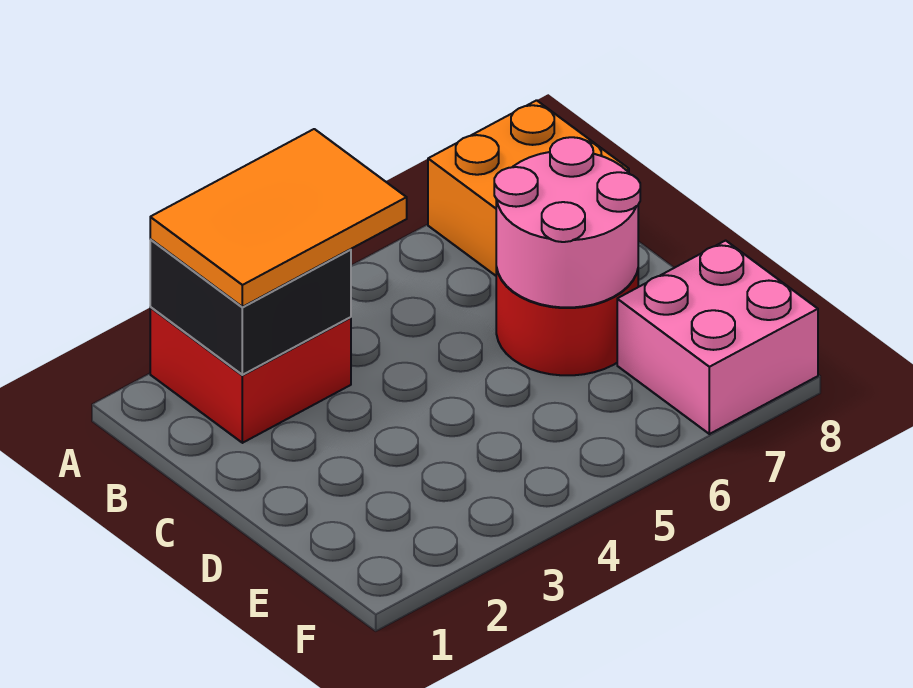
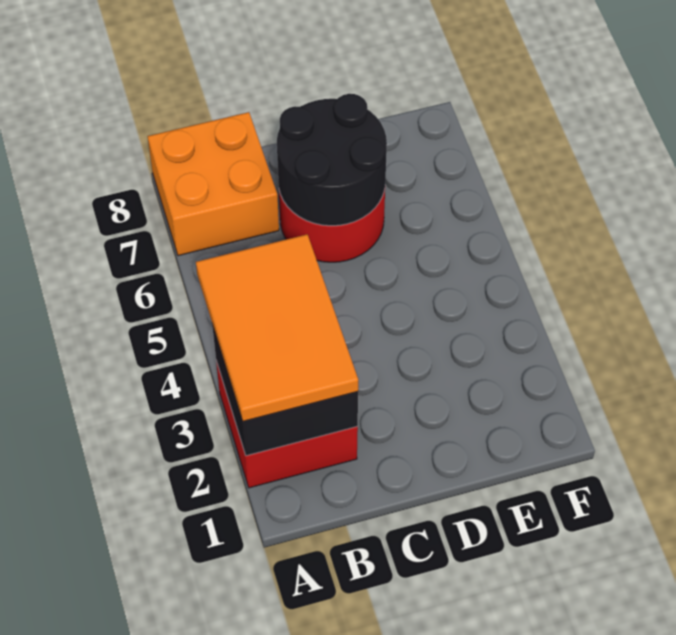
pink round brick C6:D7 level 2 -> black round brick C6:D7 level 2
pink brick E7:F8 level 1 -> none

